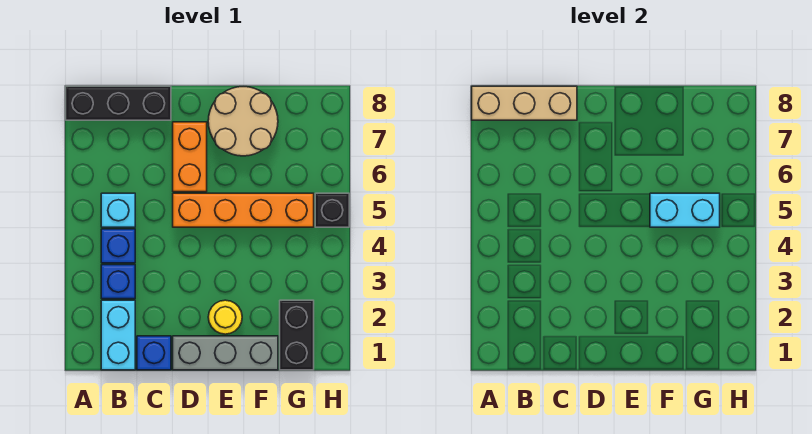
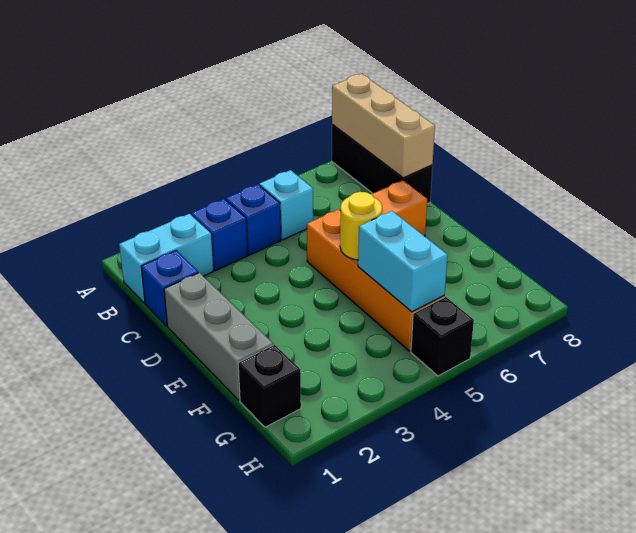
yellow round brick E2 level 1 -> yellow round brick E5 level 2
tan round brick E7:F8 level 1 -> none
black brick G1:G2 level 1 -> black brick G1 level 1

